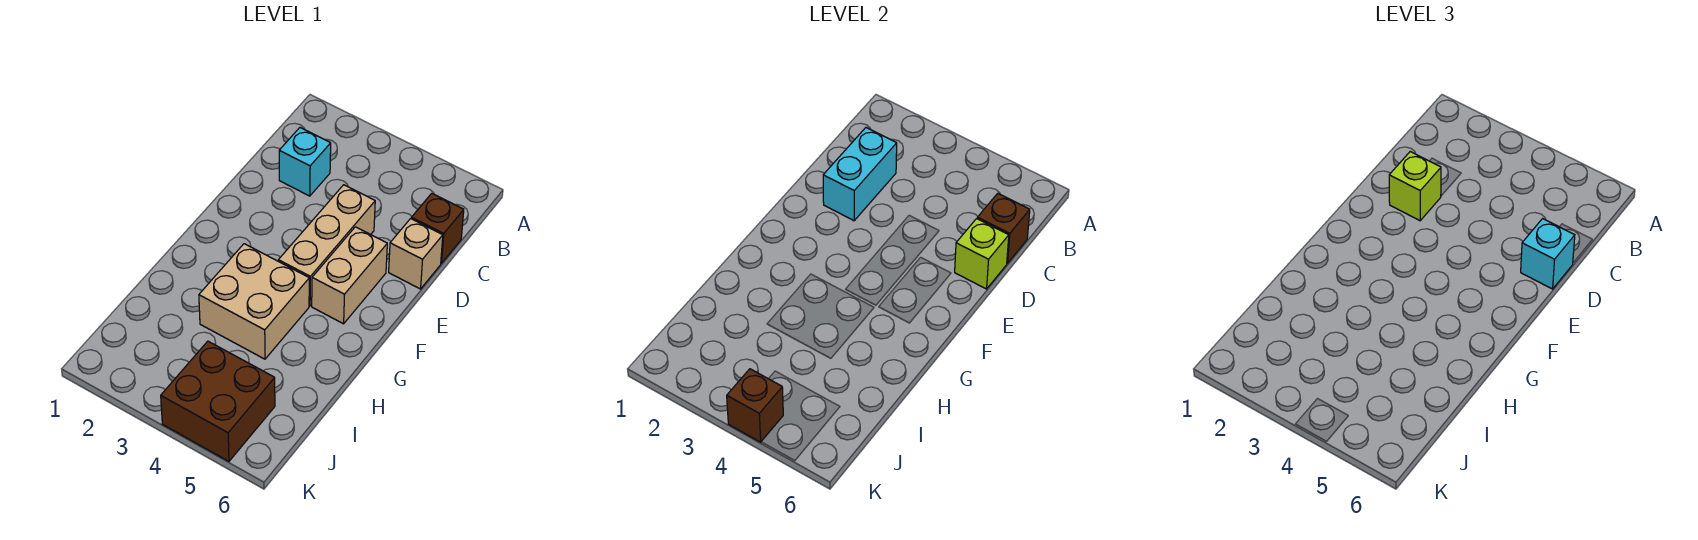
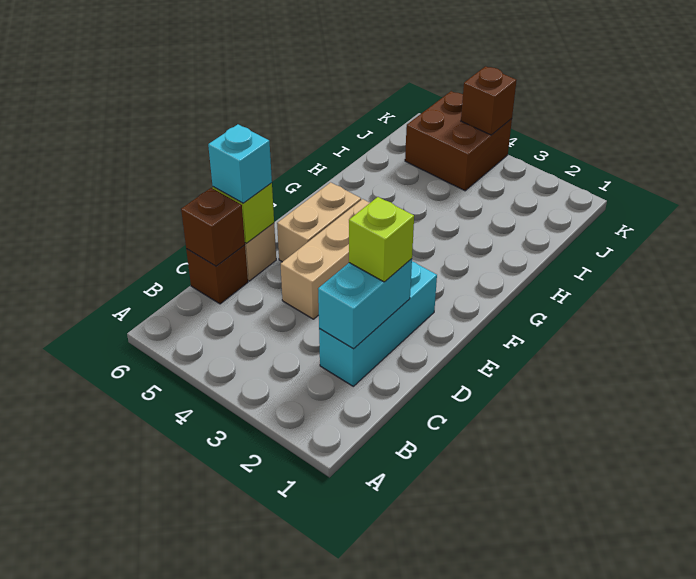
cyan brick C2 level 1 -> cyan brick C2:E2 level 1
tan brick G3:H4 level 1 -> none

